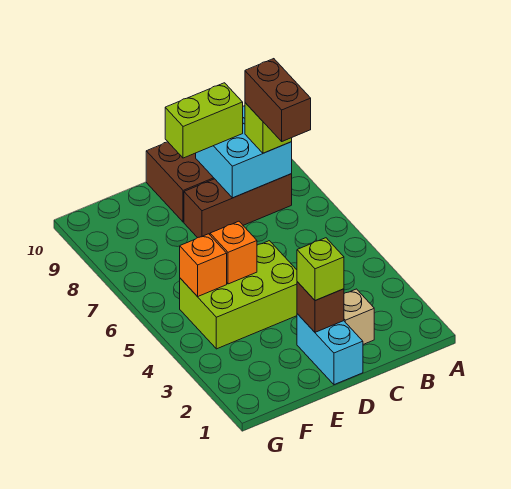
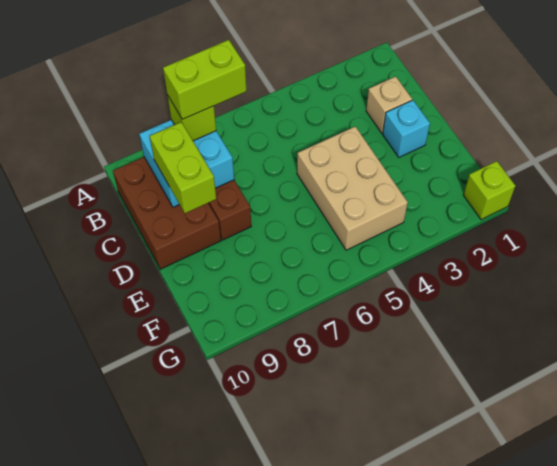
brown brick B7:B8 level 4 -> lime brick B7:B8 level 4
cyan brick D1:D2 level 1 -> cyan brick D2 level 1
brown brick D2 level 2 -> none
lime brick D2 level 3 -> lime brick G1 level 1
lime brick D4:F5 level 1 -> tan brick D4:F5 level 1
orange brick E5 level 2 -> none
orange brick F5 level 2 -> none

